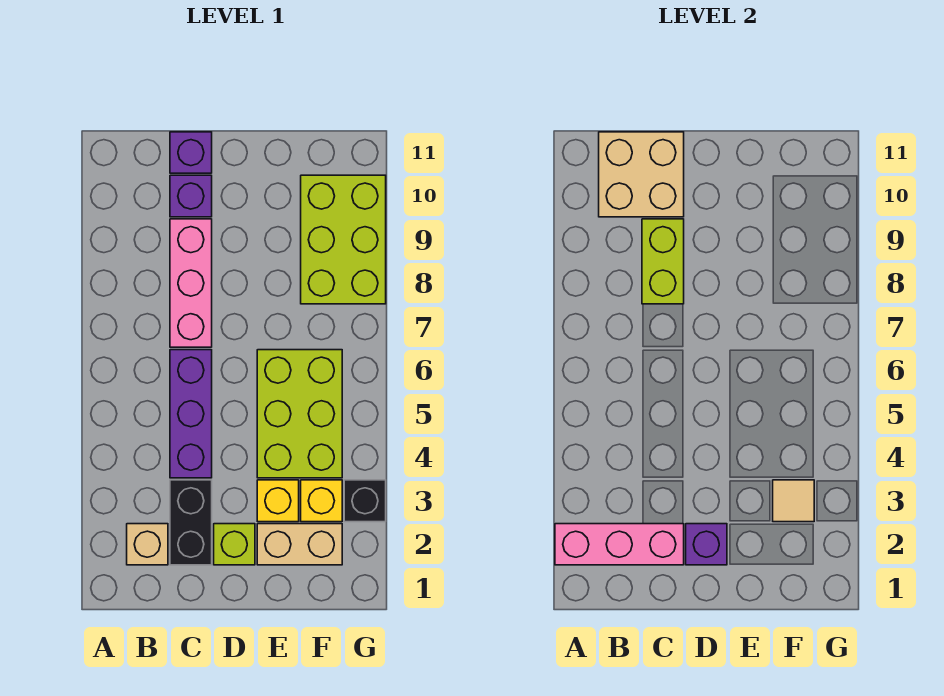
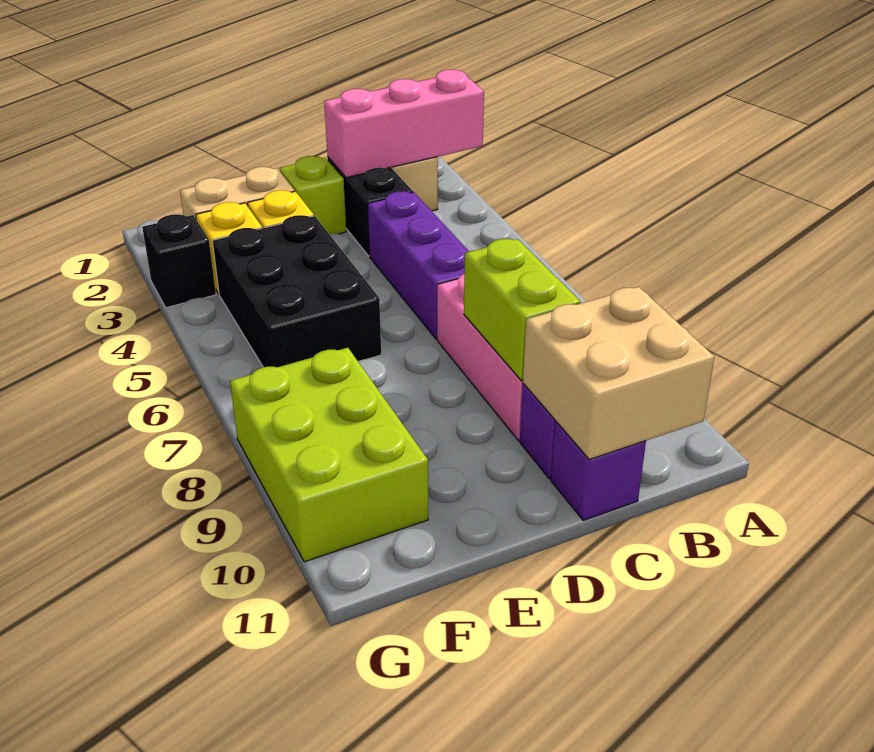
purple brick D2 level 2 -> none
lime brick E4:F6 level 1 -> black brick E4:F6 level 1
tan tile F3 level 2 -> none

